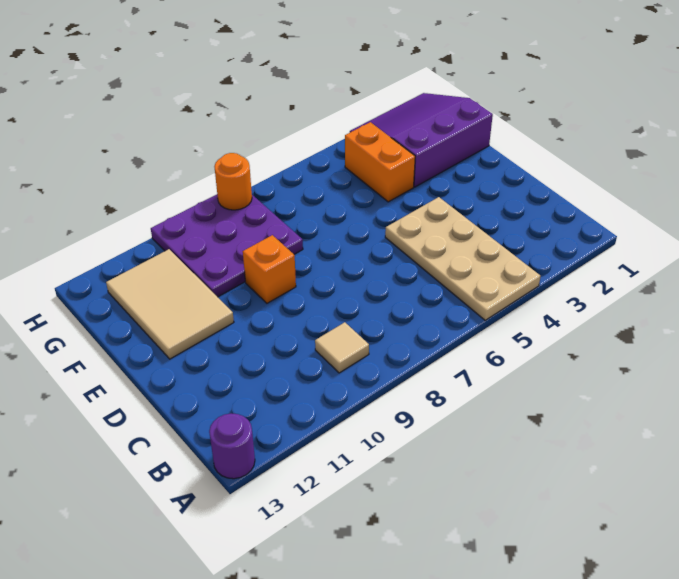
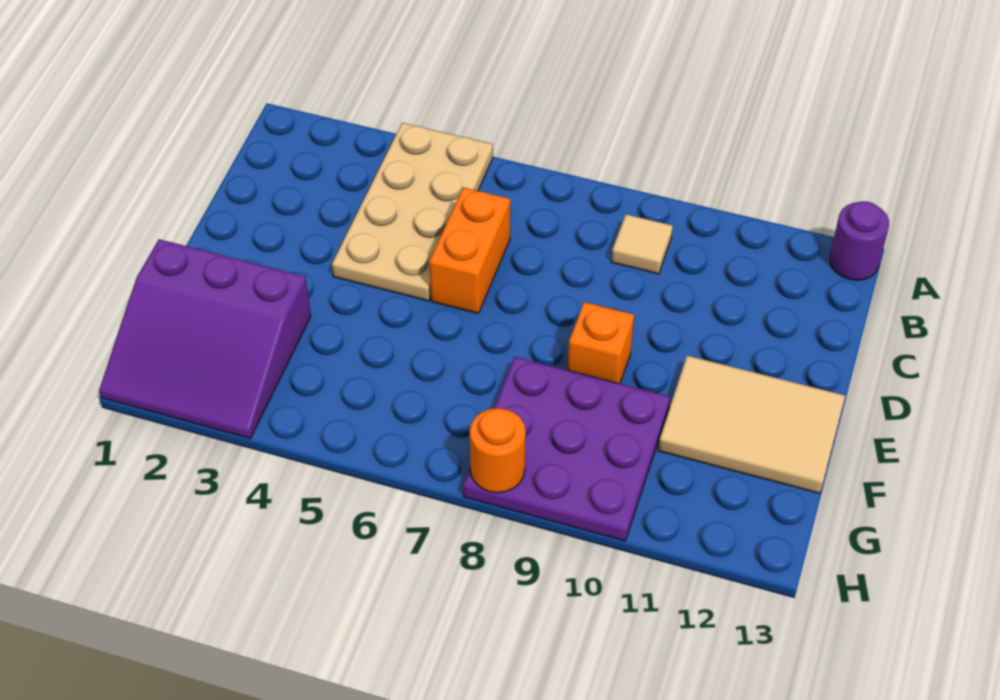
tan tile E11:G12 level 1 -> tan tile E11:F13 level 1
orange brick F4:G4 level 1 -> orange brick C6:D6 level 1

